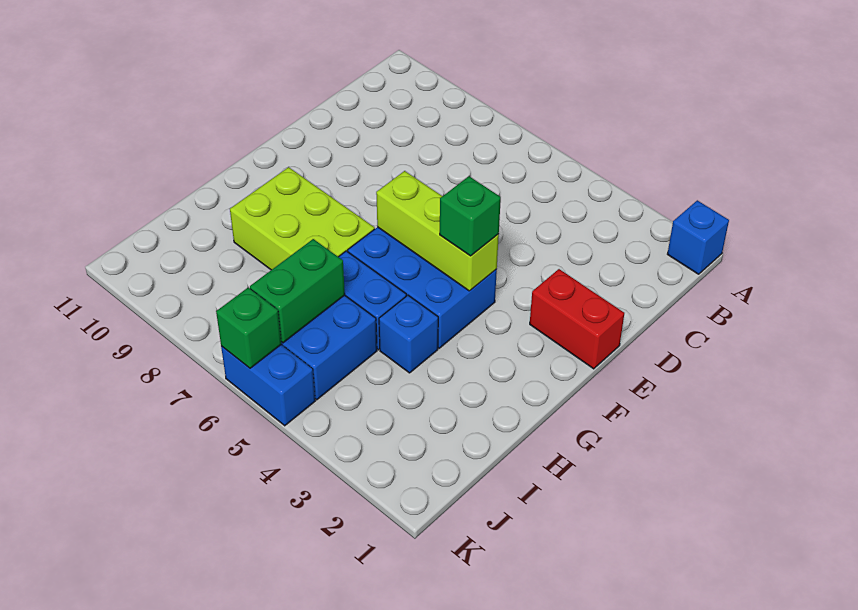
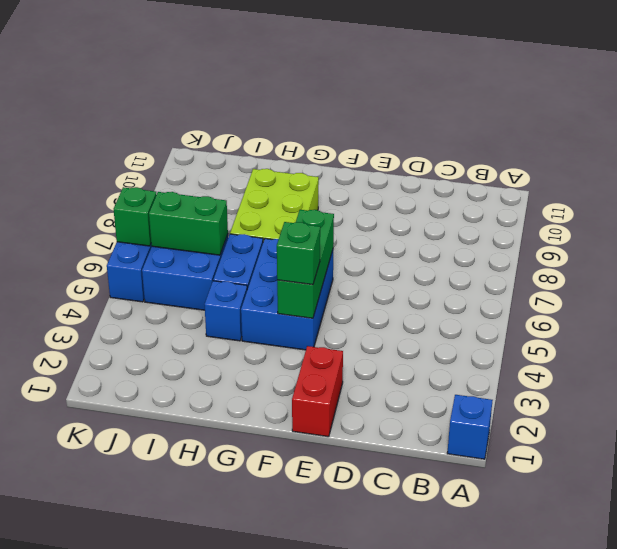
lime brick F4:F6 level 2 -> green brick F4:F6 level 2

